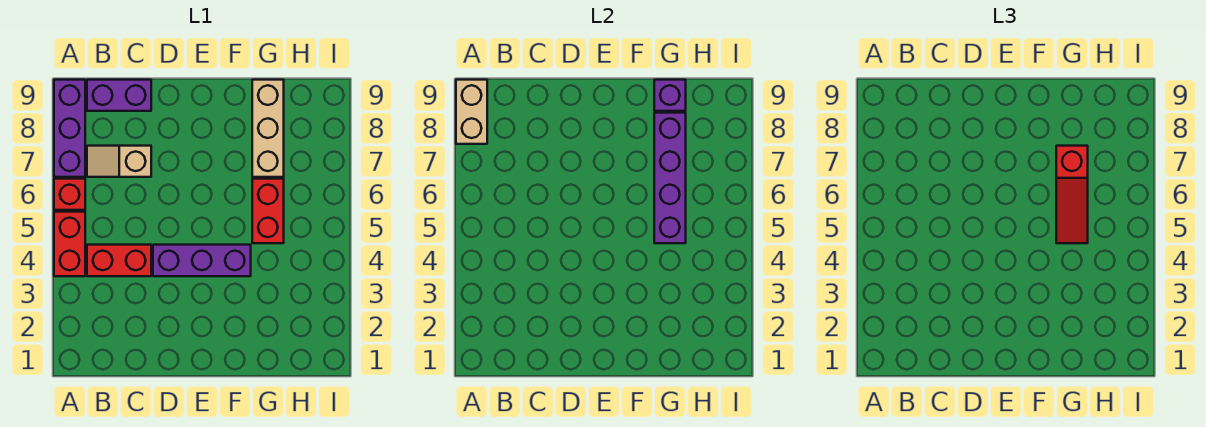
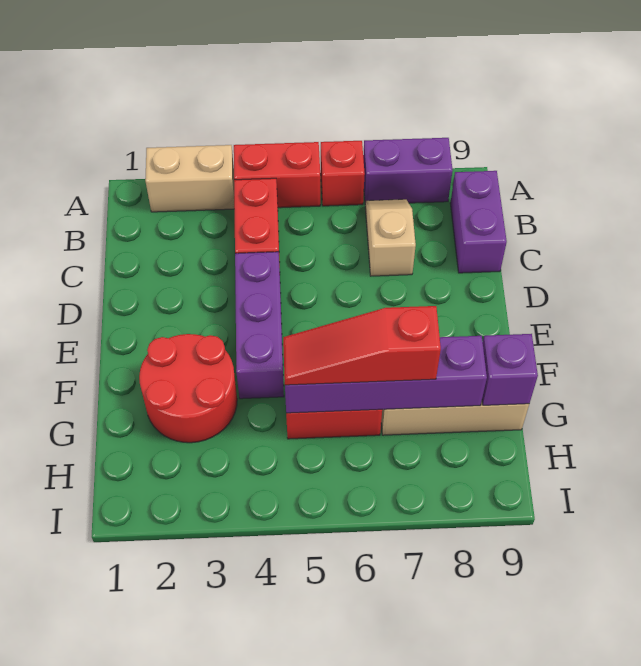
purple brick A7:A9 level 1 -> purple brick A7:A8 level 1
tan brick A8:A9 level 2 -> tan brick A2:A3 level 1
none -> red round brick F2:G3 level 1

